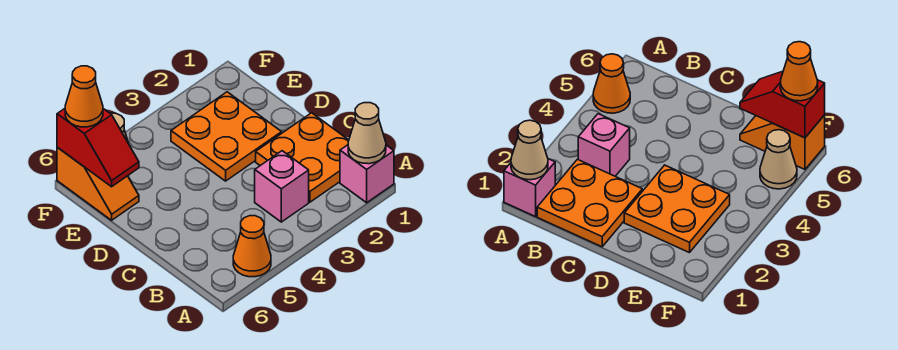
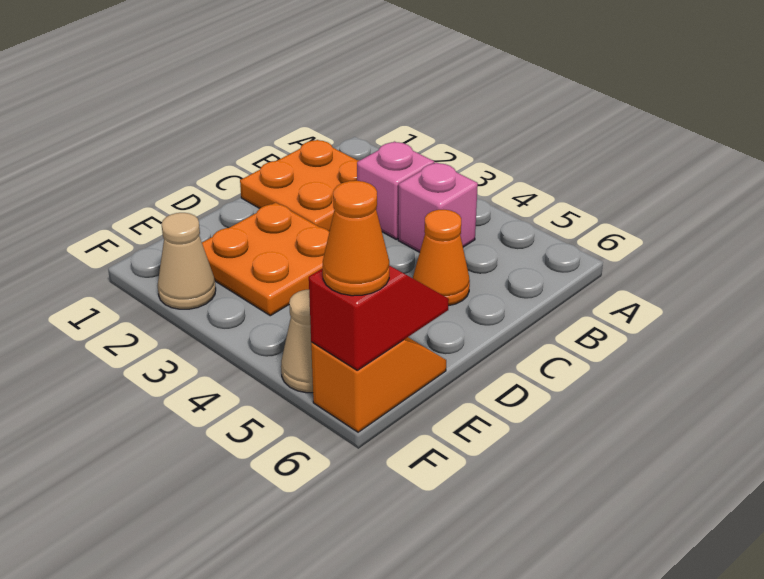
pink brick A1 level 1 -> pink brick B4 level 1
tan cone A1 level 2 -> tan cone F2 level 1
orange cone A5 level 1 -> orange cone C5 level 1

